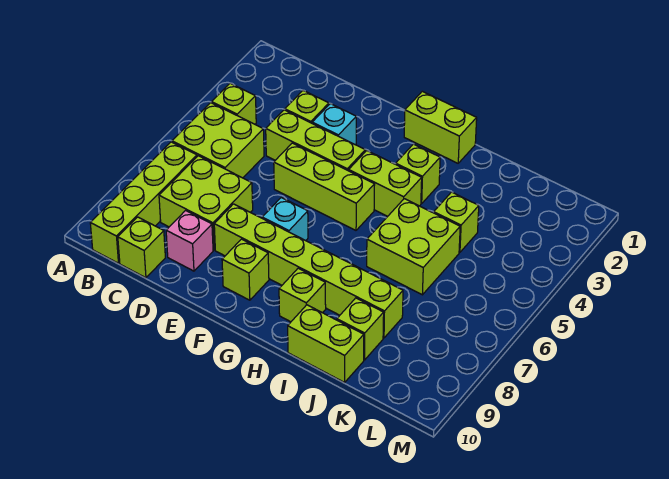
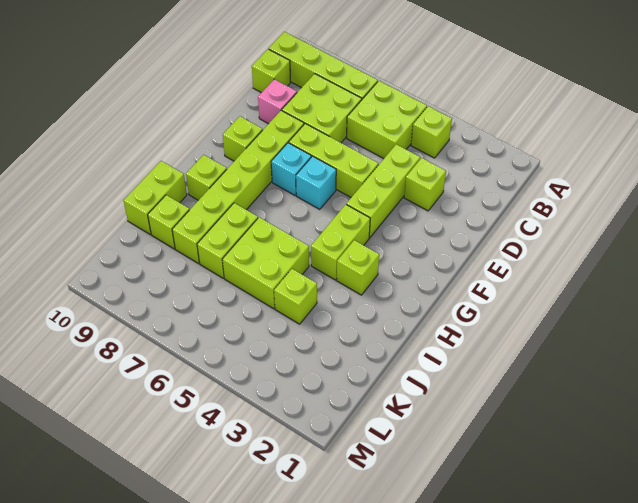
cyan brick E3 level 1 -> cyan brick F6 level 1
lime brick E5:G5 level 1 -> lime brick E5:E7 level 1
lime brick G1:H1 level 1 -> lime brick I7:J7 level 1

